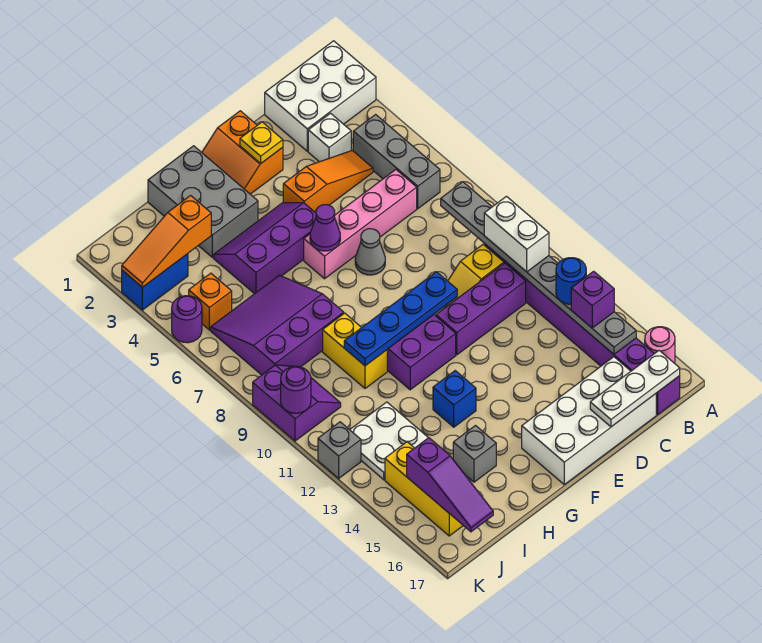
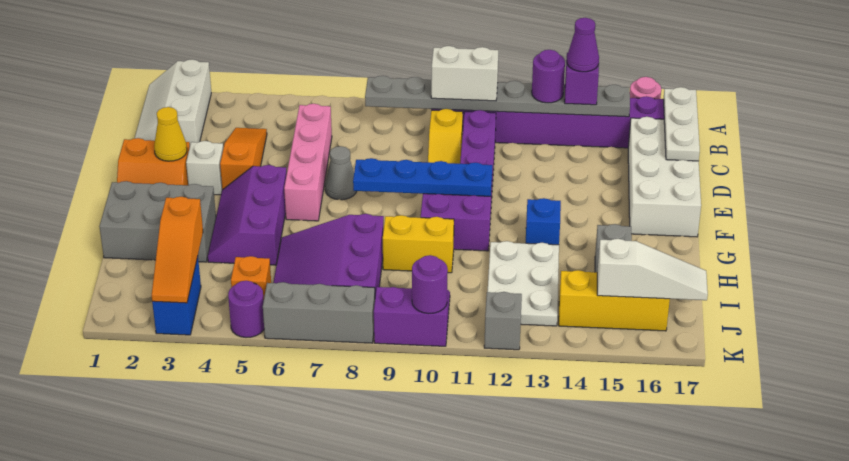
white brick A1:C2 level 1 -> white slope A1:C2 level 1 top 2
grey brick B4:B6 level 1 -> grey brick K6:K8 level 1
blue round brick B13 level 3 -> purple round brick B13 level 3
white brick C3 level 1 -> white brick E3 level 1
yellow plate E2 level 2 -> yellow cone E2 level 2
blue plate E10:H10 level 2 -> blue plate F8:F11 level 2
purple cone F6 level 2 -> purple cone B14 level 4
white plate I12:J13 level 1 -> white plate H12:J13 level 1
purple slope J15:J17 level 2 top 15 -> white slope J15:J17 level 2 top 15

